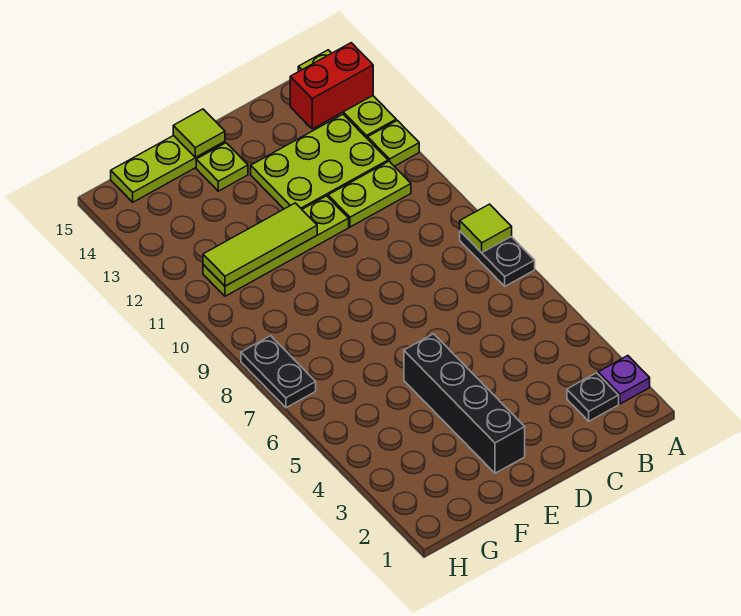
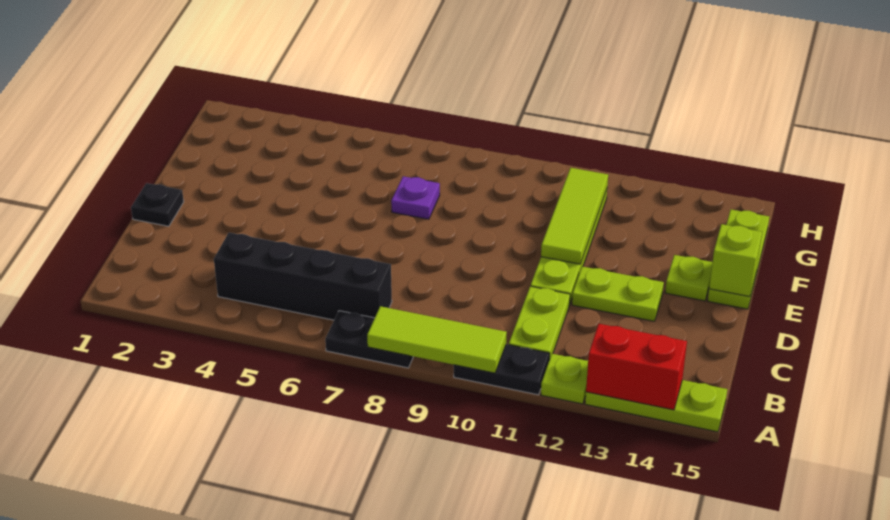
purple plate A2 level 1 -> purple plate F7 level 1
lime tile A8 level 2 -> lime tile A8:A10 level 2
red brick A14:B14 level 2 -> red brick A13:A14 level 2
black plate B2 level 1 -> black plate D1 level 1
lime plate B12:D13 level 1 -> lime plate D12:D13 level 1
black brick E2:E5 level 1 -> black brick B4:B7 level 1
lime tile E15 level 2 -> lime brick E15 level 2
black plate H7:H8 level 1 -> black plate A10:A11 level 1

